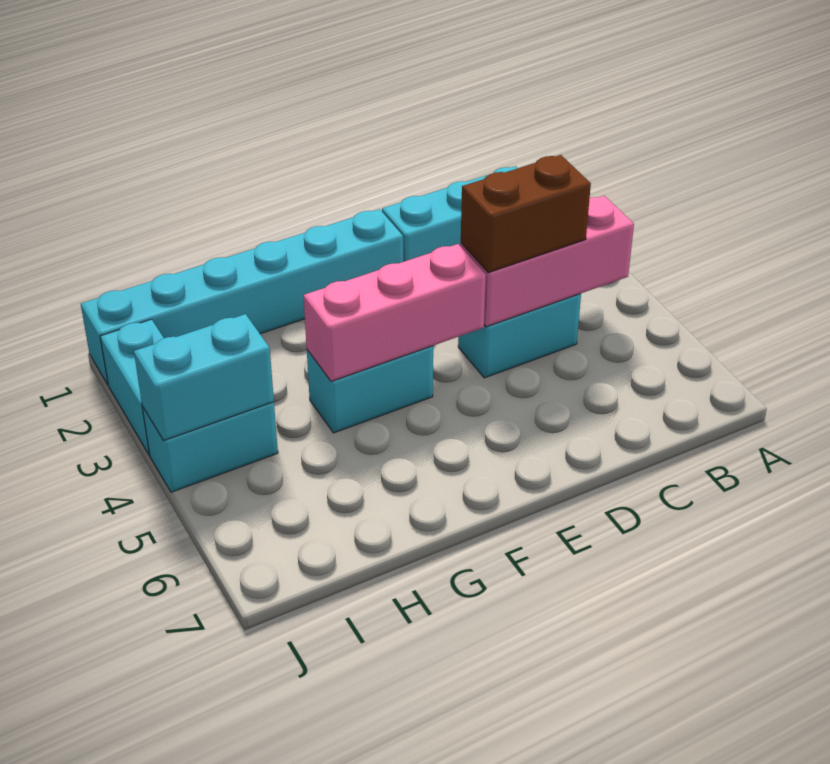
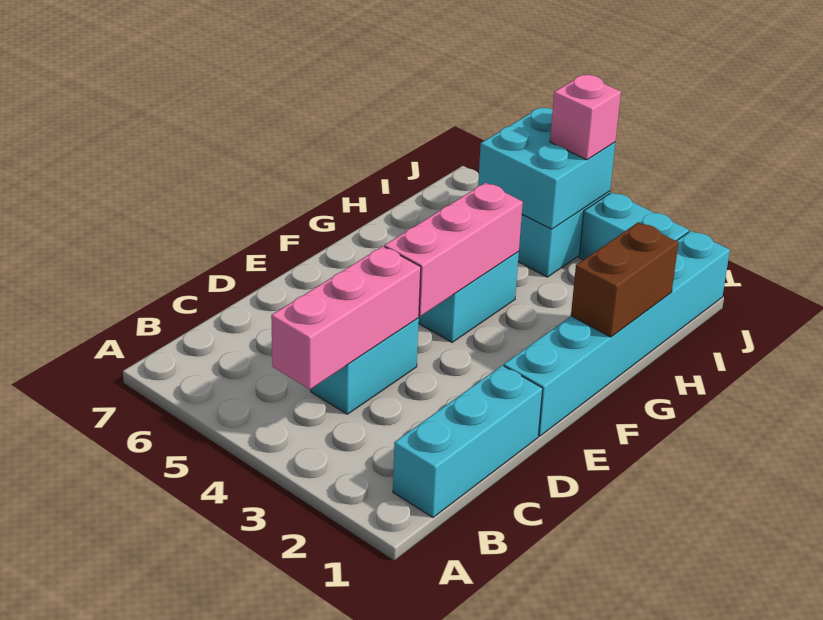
brown brick C4:D4 level 3 -> brown brick G1:H1 level 2
cyan brick I4:J4 level 2 -> cyan brick I4:J5 level 2
none -> pink brick J4 level 3

